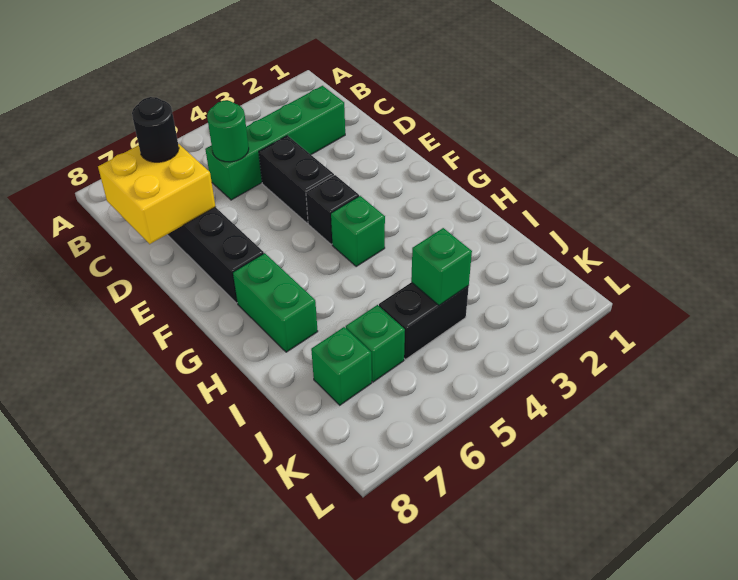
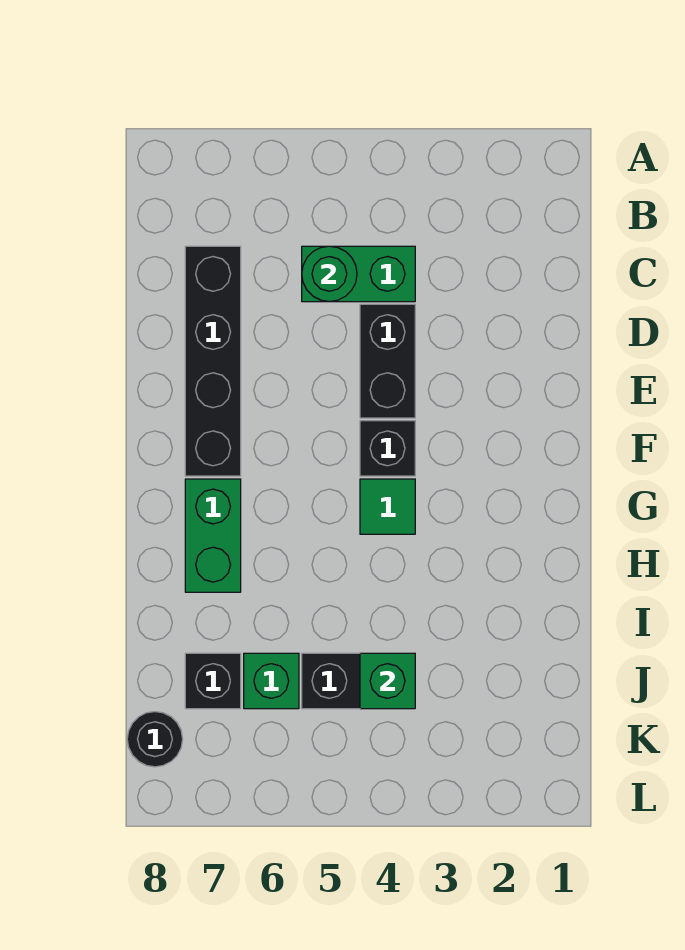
green brick C2:C5 level 1 -> green brick C4:C5 level 1
yellow brick C7:D8 level 2 -> none
black round brick C7 level 3 -> black round brick K8 level 1
green brick G4 level 1 -> green tile G4 level 1
green brick J7 level 1 -> black brick J7 level 1

